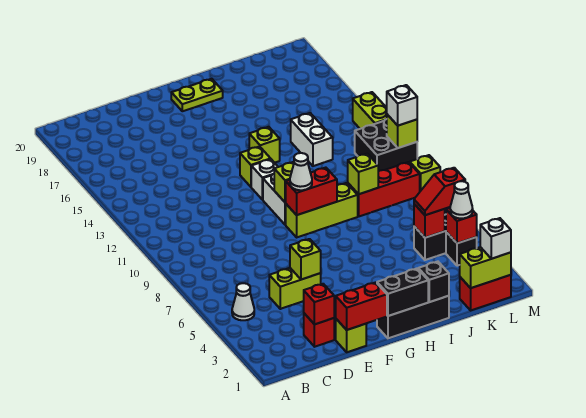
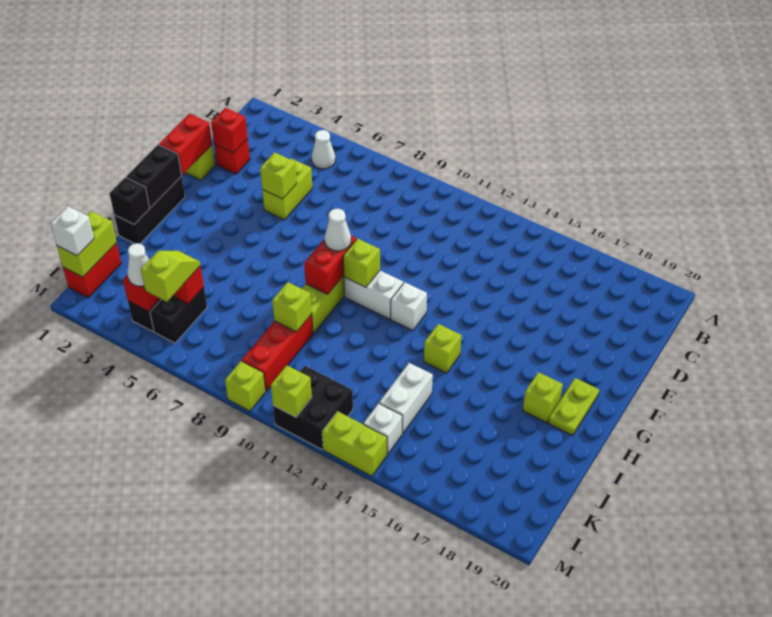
lime brick G13 level 1 -> lime brick H18 level 1
white brick J13:J14 level 1 -> white brick J14:K14 level 1
red slope K5:L5 level 3 top L -> lime slope K5:L5 level 3 top L
white brick M11 level 3 -> white brick L14 level 1

